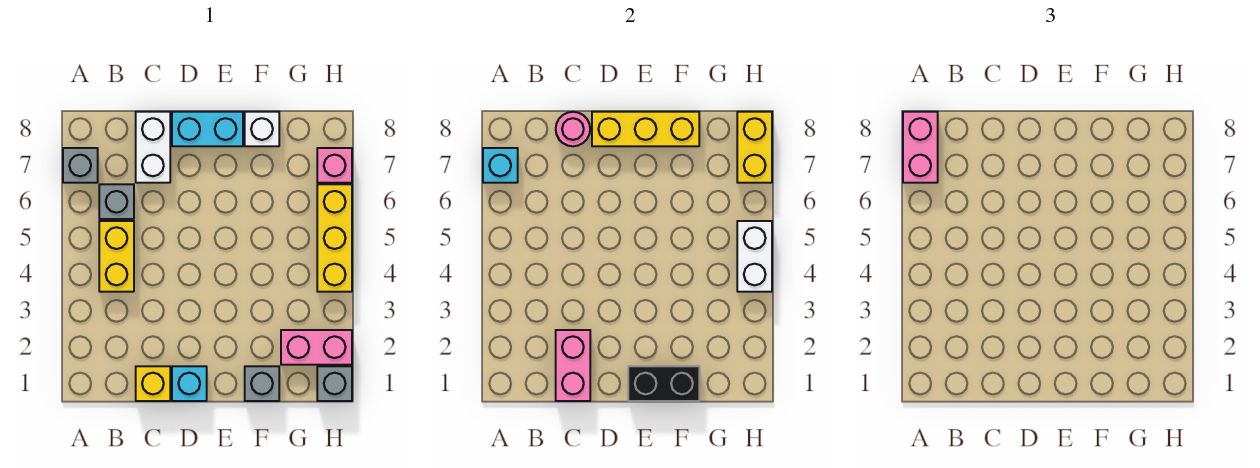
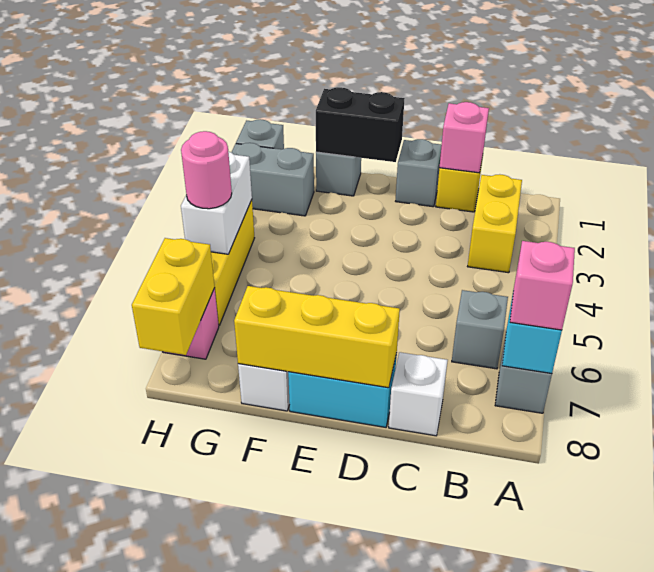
pink brick A7:A8 level 3 -> pink brick A7 level 3
yellow brick B4:B5 level 1 -> yellow brick B2:B3 level 1
pink brick C1:C2 level 2 -> pink brick C1 level 2
white brick C7:C8 level 1 -> white brick C8 level 1
pink round brick C8 level 2 -> pink round brick H5 level 3
cyan brick D1 level 1 -> grey brick D1 level 1
pink brick G2:H2 level 1 -> grey brick G2:H2 level 1

